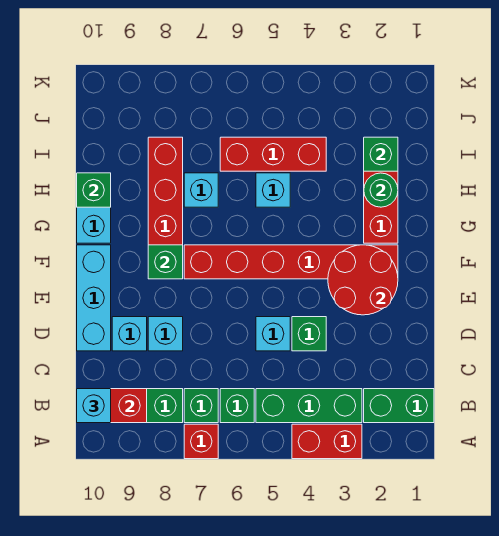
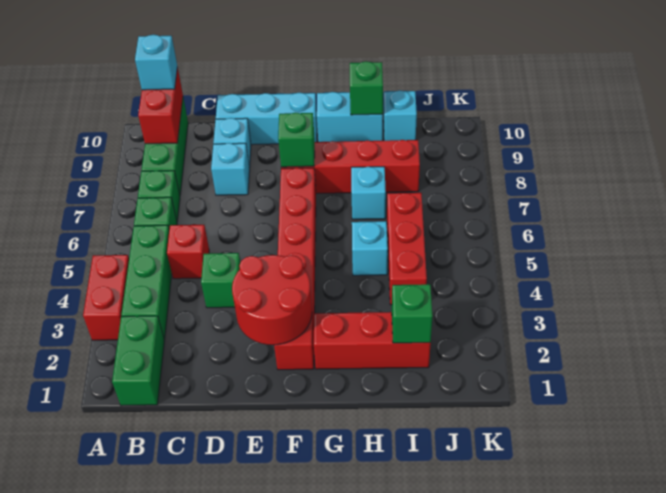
red brick A7 level 1 -> red brick C5 level 1
cyan brick D5 level 1 -> cyan brick I10 level 1
green round brick H2 level 2 -> none

